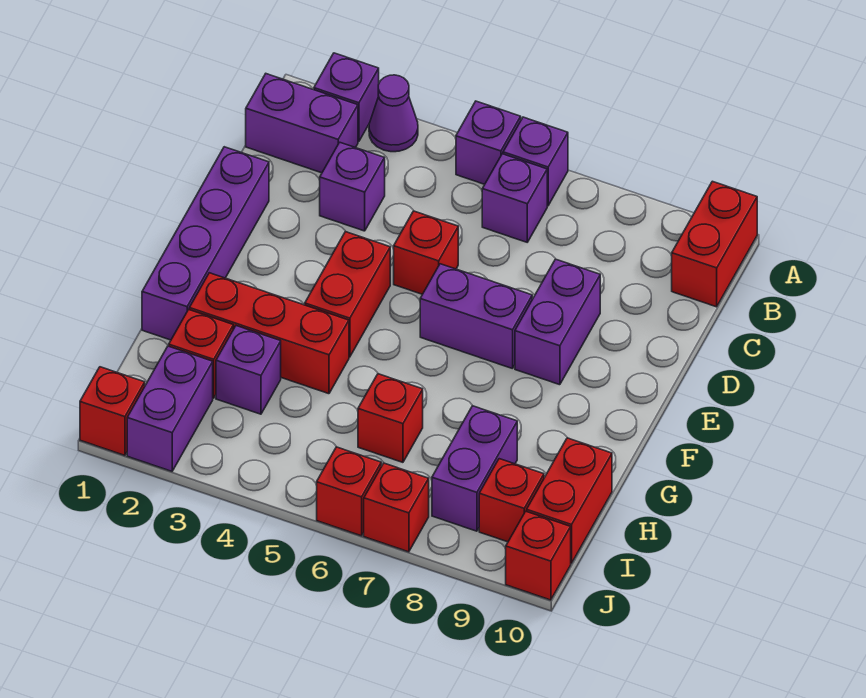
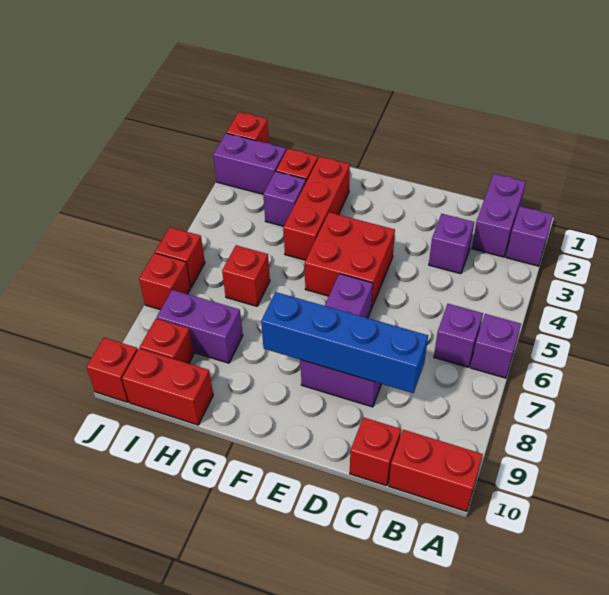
purple cone A3 level 1 -> none
purple brick A5 level 1 -> none
none -> blue brick C8:F8 level 2
purple brick D1:G1 level 1 -> none
red brick D5 level 1 -> red brick C10 level 1
red brick E4:F4 level 1 -> red brick E4:F5 level 1

